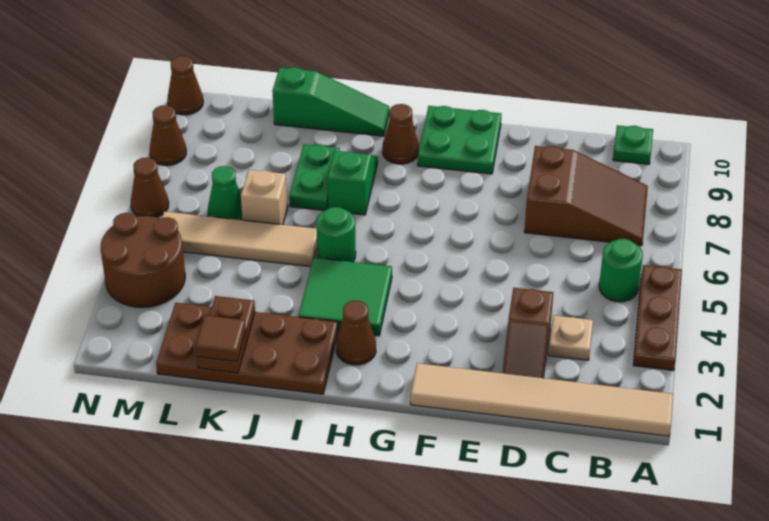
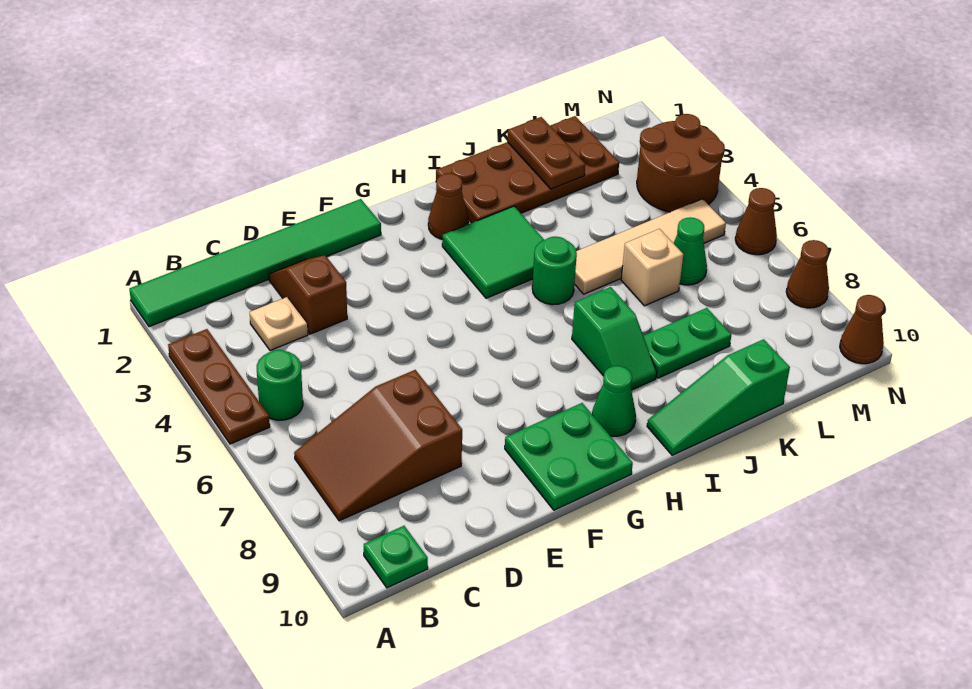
tan tile A1:F1 level 1 -> green tile A1:F1 level 1
brown cone H9 level 1 -> green cone H9 level 1
green plate J7:J8 level 1 -> green plate J8:K8 level 1
brown tile K1 level 3 -> none

